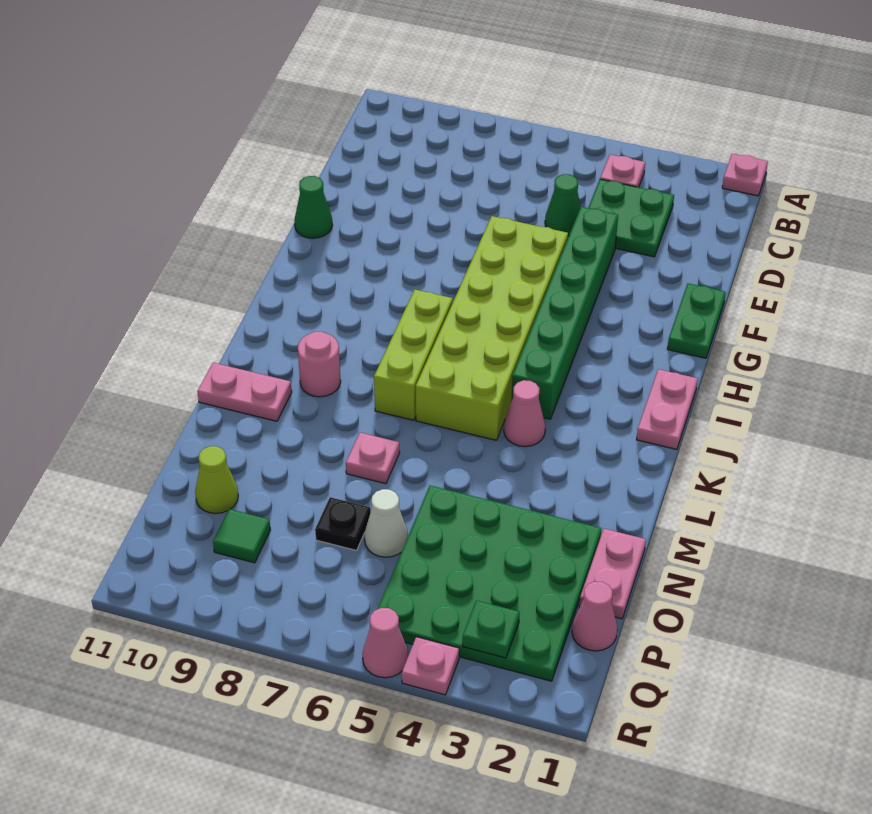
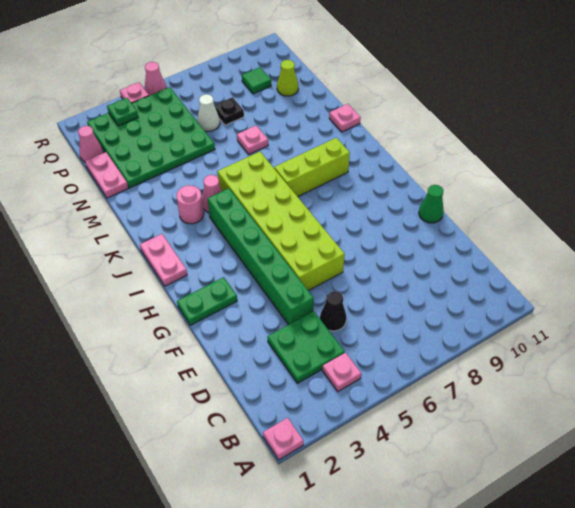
green cone D5 level 1 -> black cone D5 level 1
green plate F1:G1 level 1 -> green plate G1:G2 level 1
lime brick I7:K7 level 1 -> lime brick J7:J9 level 1
pink round brick K9 level 1 -> pink round brick K3 level 1
pink plate L10:L11 level 1 -> pink plate L11 level 1

